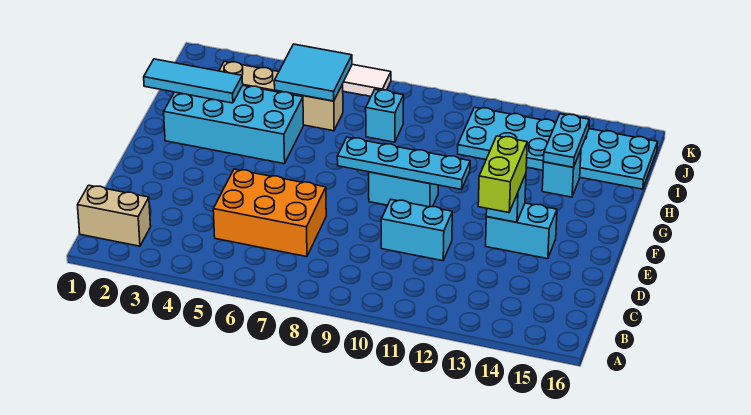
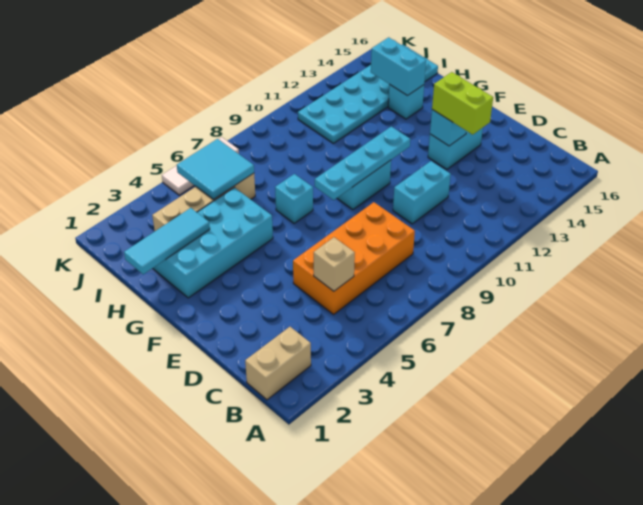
orange brick C5:D7 level 1 -> orange brick C5:D8 level 1
none -> tan brick C5 level 2
cyan plate H14:I14 level 2 -> cyan brick H14:I14 level 2
cyan brick I8 level 1 -> cyan brick G7 level 1

